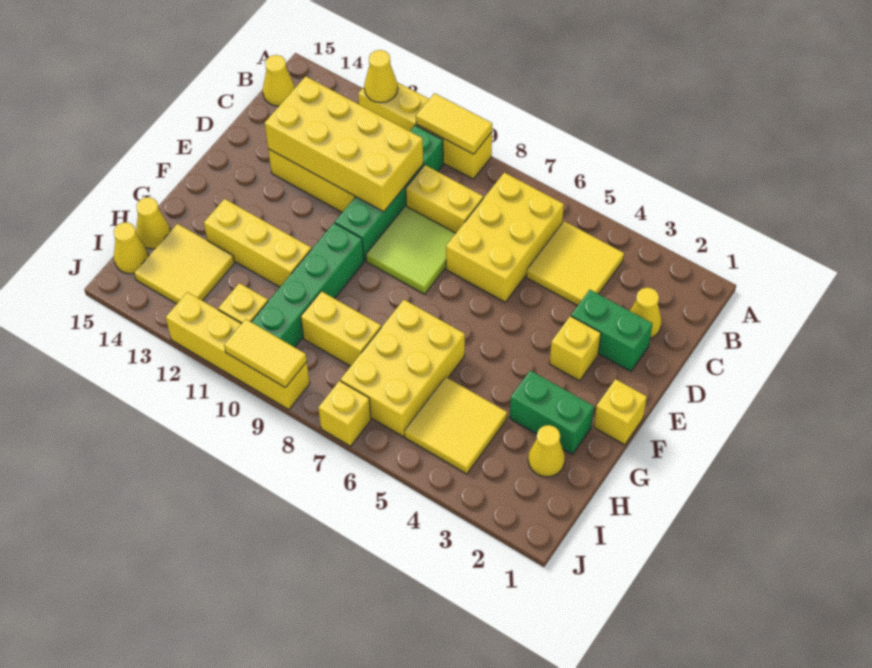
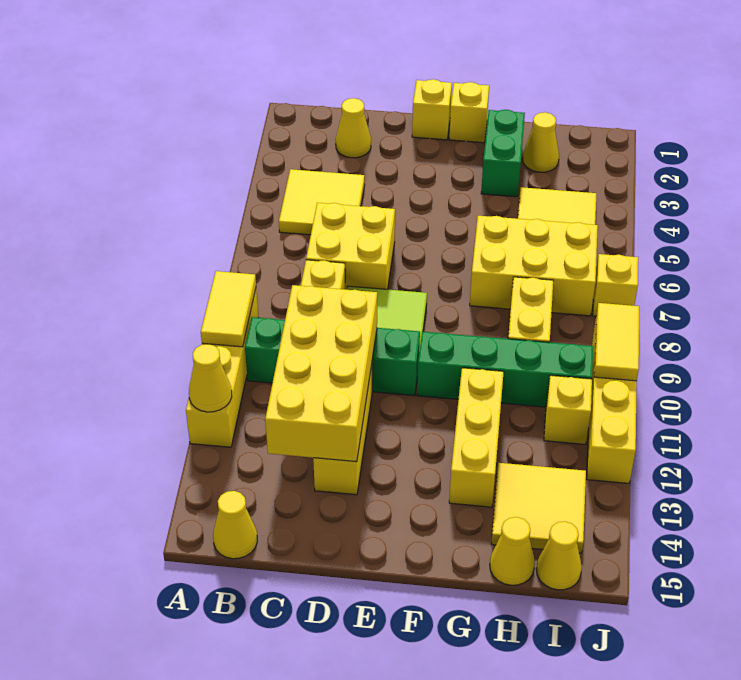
yellow brick B6:D7 level 1 -> yellow brick C6:D7 level 1
green brick D2:D3 level 1 -> none
yellow brick E3 level 1 -> yellow brick E1 level 1

